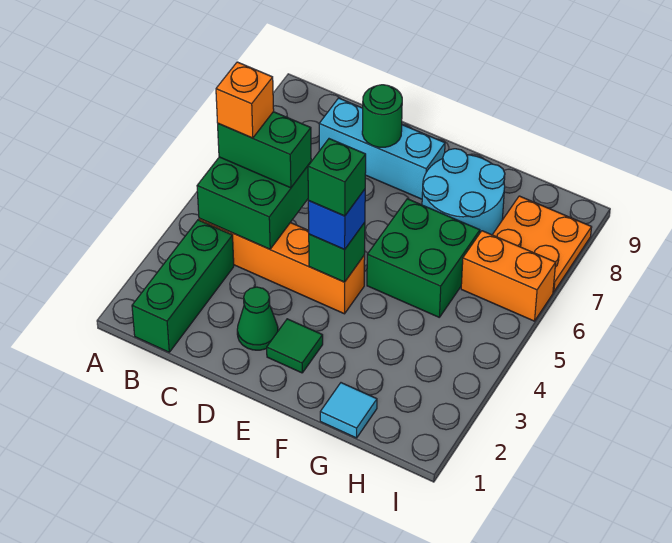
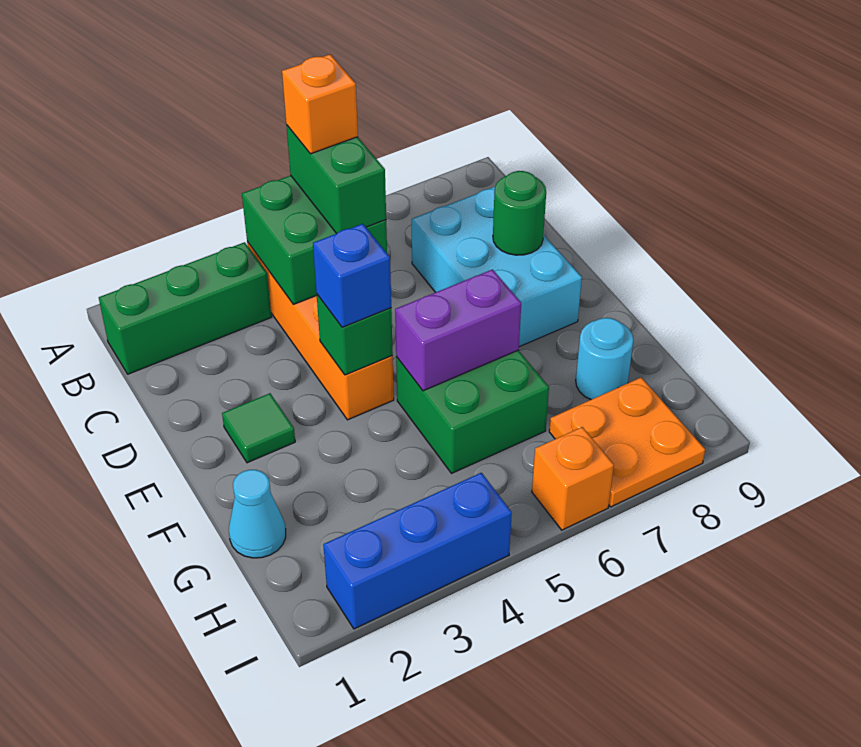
cyan brick C8:E8 level 1 -> cyan brick C7:E8 level 1
green cone D2 level 1 -> none
green brick E4 level 4 -> none
none -> purple brick F5:F6 level 2
cyan round brick F7:G8 level 1 -> cyan round brick G8 level 1
cyan tile G1 level 1 -> cyan cone G1 level 1
orange brick H6:I6 level 1 -> orange brick I6 level 1
none -> blue brick I2:I4 level 1

